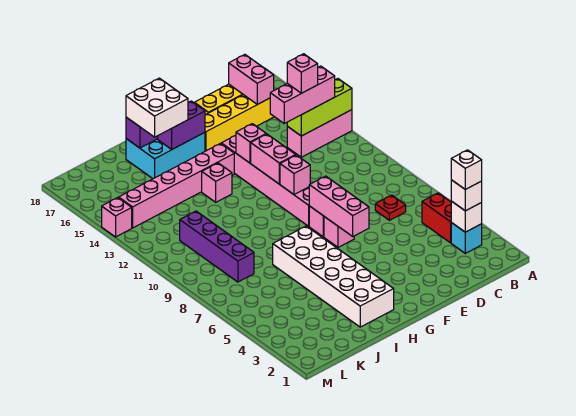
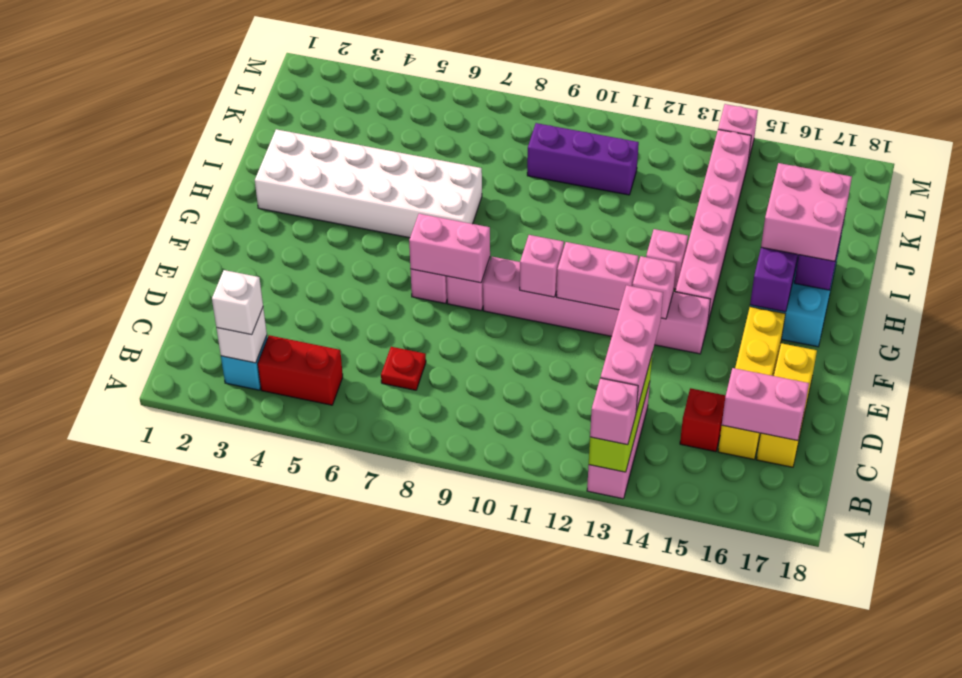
white brick B3 level 4 -> none
pink brick C13 level 4 -> pink brick A13 level 3
none -> red brick C15 level 1
pink brick F6:F8 level 2 -> pink brick F7:F8 level 2
white brick H16:I17 level 3 -> pink brick H16:I17 level 3
purple brick K8:K11 level 1 -> purple brick K9:K11 level 1

